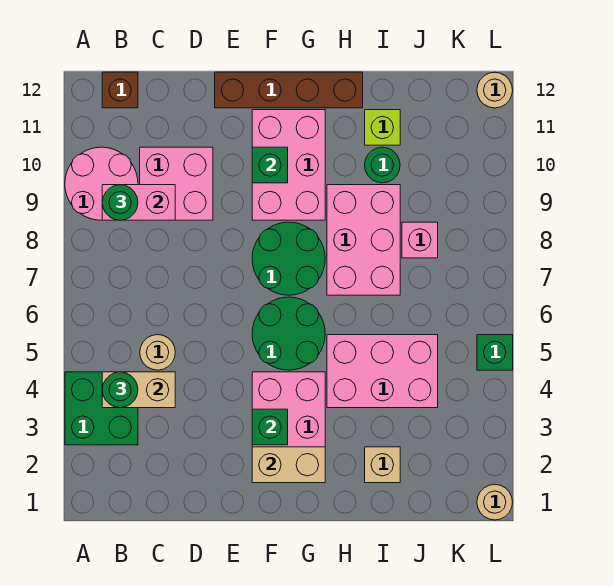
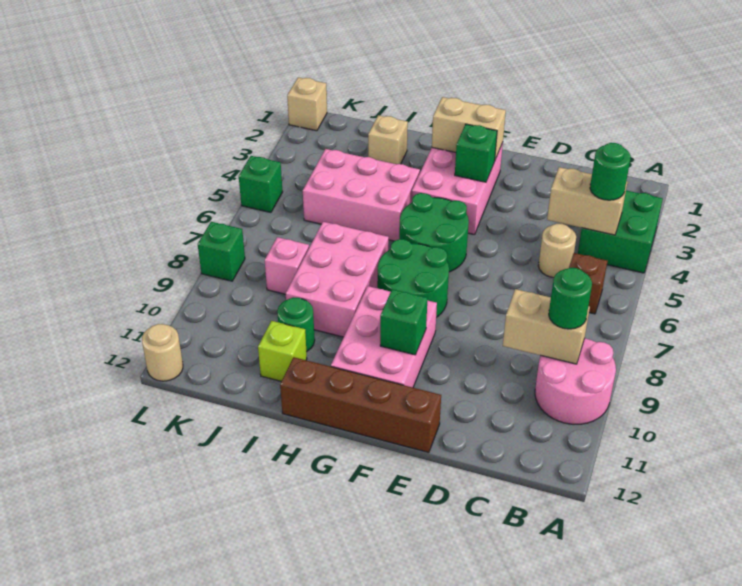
pink brick B9:C9 level 2 -> tan brick B9:C9 level 2
brown brick B12 level 1 -> brown brick B6 level 1
pink brick C9:D10 level 1 -> none
tan round brick L1 level 1 -> tan brick L1 level 1
none -> green brick L8 level 1

